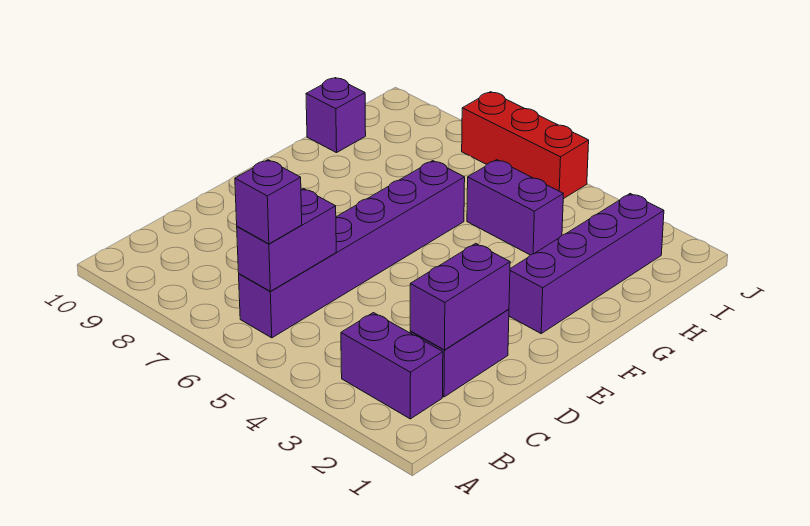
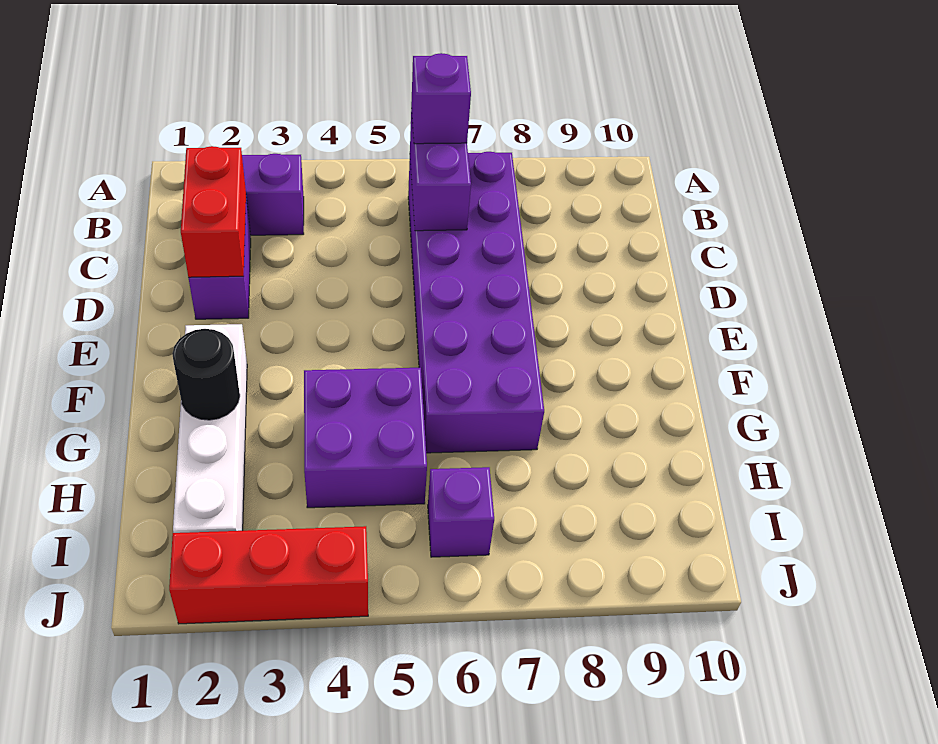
purple brick B6:G6 level 1 -> purple brick B6:G7 level 1
purple brick C2:D2 level 2 -> red brick C2:D2 level 2
purple brick F2:I2 level 1 -> white brick F2:I2 level 1
none -> black round brick G2 level 2
purple brick H4:H5 level 1 -> purple brick G4:H5 level 1
purple brick H10 level 1 -> purple brick I6 level 1
red brick J5:J7 level 1 -> red brick J2:J4 level 1

